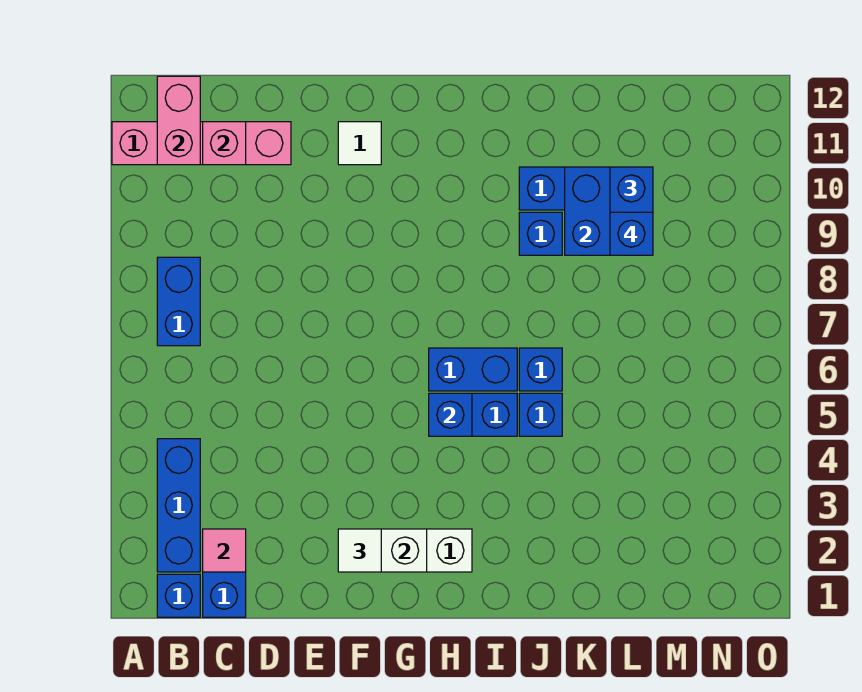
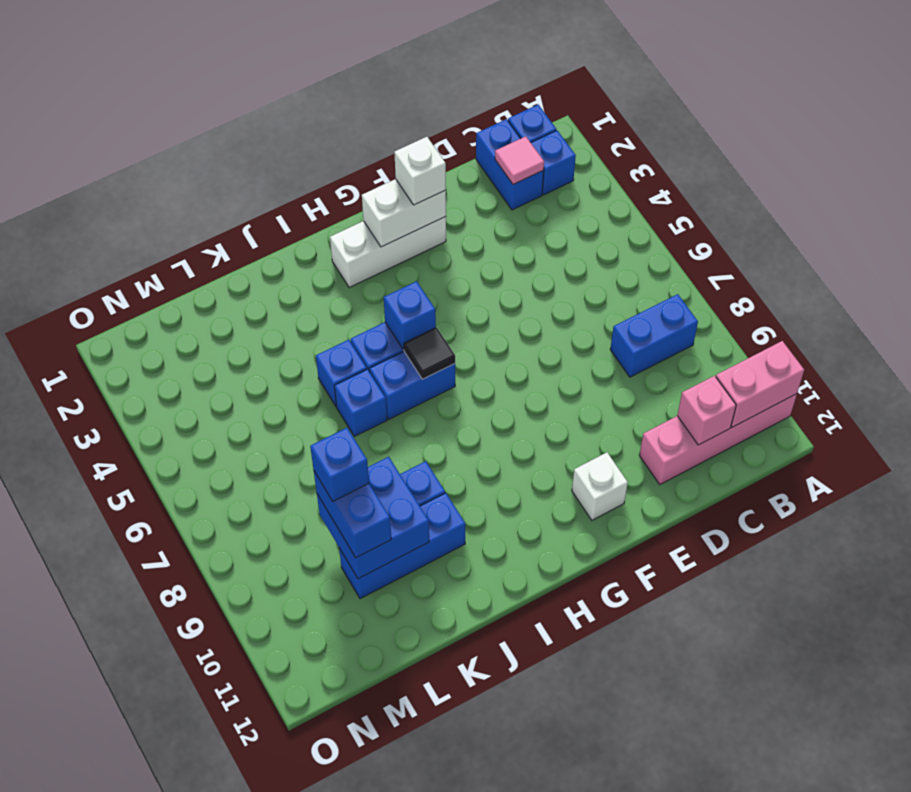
blue brick B2:B4 level 1 -> blue brick B2 level 1
blue brick B7:B8 level 1 -> blue brick B8:C8 level 1
pink brick B11:B12 level 2 -> pink brick A11:B11 level 2
white tile F2 level 3 -> white brick F2 level 3
white tile F11 level 1 -> white brick F11 level 1
none -> black tile H6 level 2

